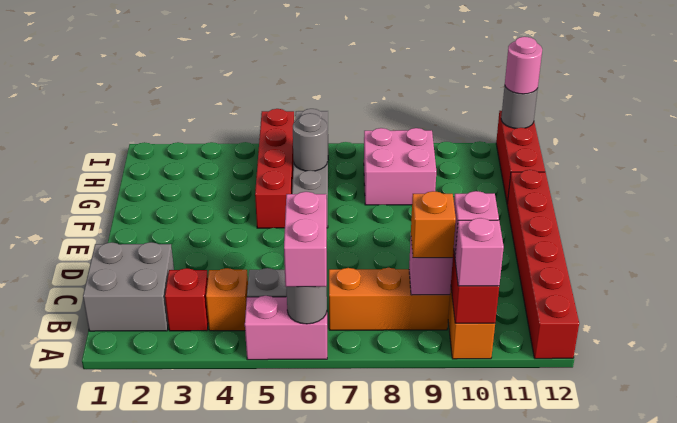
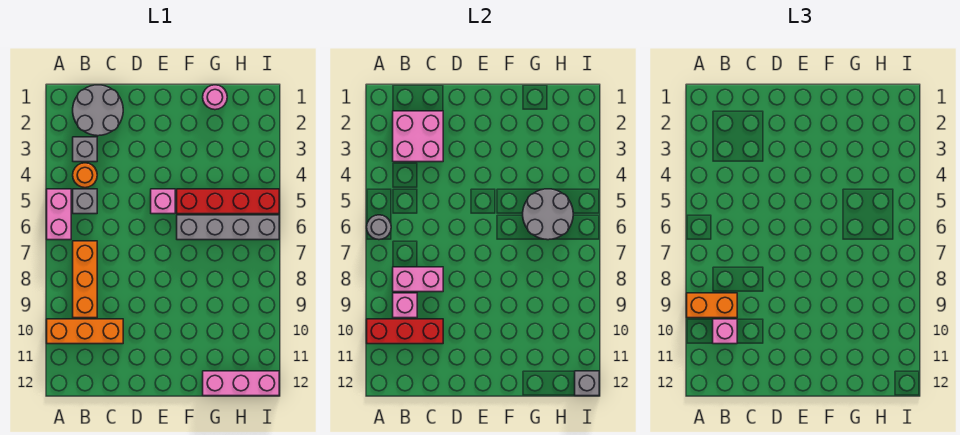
pink brick A6:B6 level 3 -> pink brick B8:C8 level 2
pink brick A10 level 3 -> pink brick E5 level 1
red brick A12:F12 level 1 -> none
grey brick B1:C2 level 1 -> grey round brick B1:C2 level 1
red brick B3 level 1 -> grey brick B3 level 1
orange brick B4 level 1 -> orange round brick B4 level 1
orange brick B9 level 3 -> orange brick A9:B9 level 3
grey round brick G6 level 2 -> grey round brick G5:H6 level 2
pink brick G8:H9 level 1 -> pink brick B2:C3 level 2
red brick G12:I12 level 1 -> pink brick G12:I12 level 1
grey round brick I12 level 2 -> grey brick I12 level 2
pink round brick I12 level 3 -> pink round brick G1 level 1

